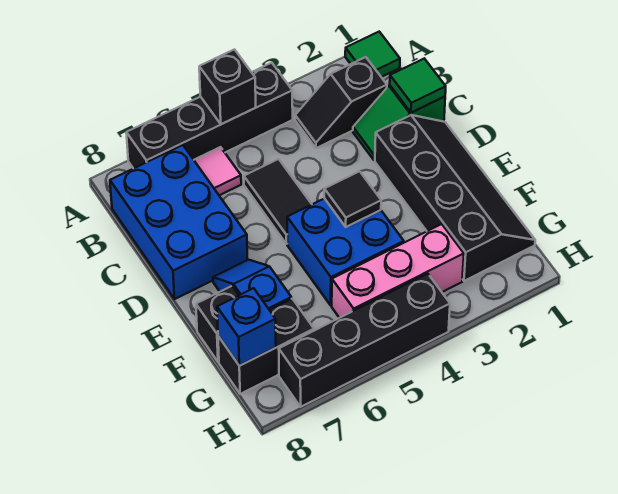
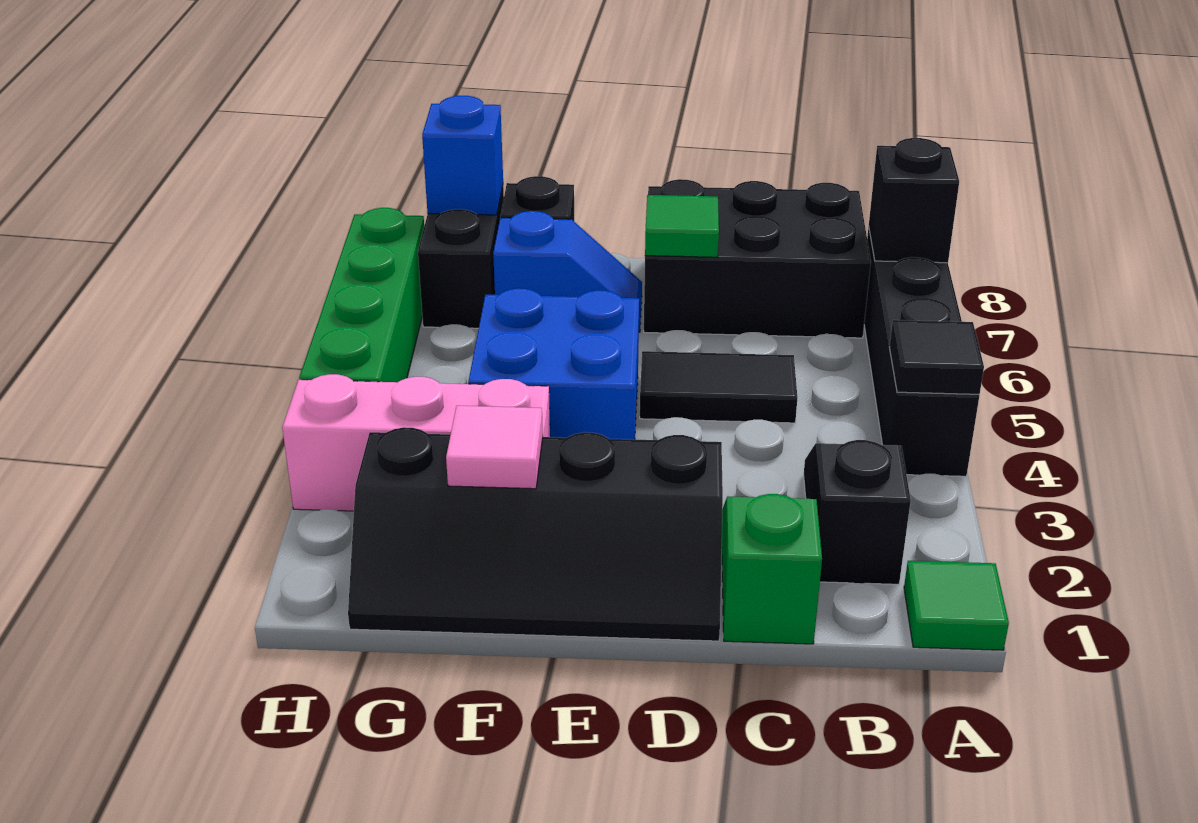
black brick A5 level 2 -> black brick A7 level 2
pink tile B6 level 1 -> pink tile F2 level 2
blue brick B7:D8 level 1 -> black brick B7:D8 level 1
green tile C1 level 2 -> green tile D7 level 2
black tile E4 level 2 -> black tile A4 level 2
pink brick G3:G5 level 1 -> pink brick F3:H3 level 1
black brick H4:H7 level 1 -> green brick H4:H7 level 1

